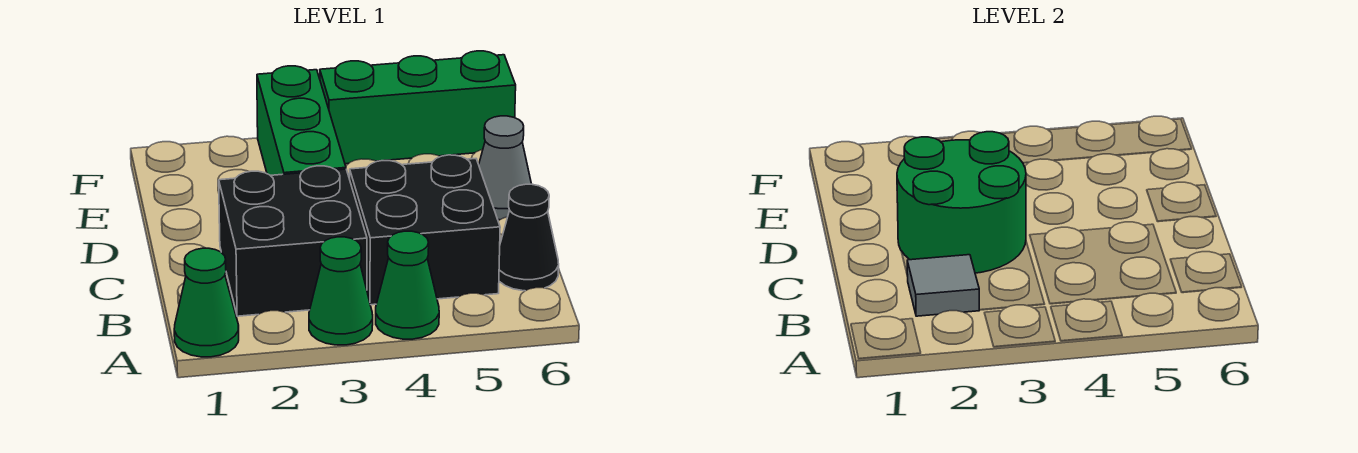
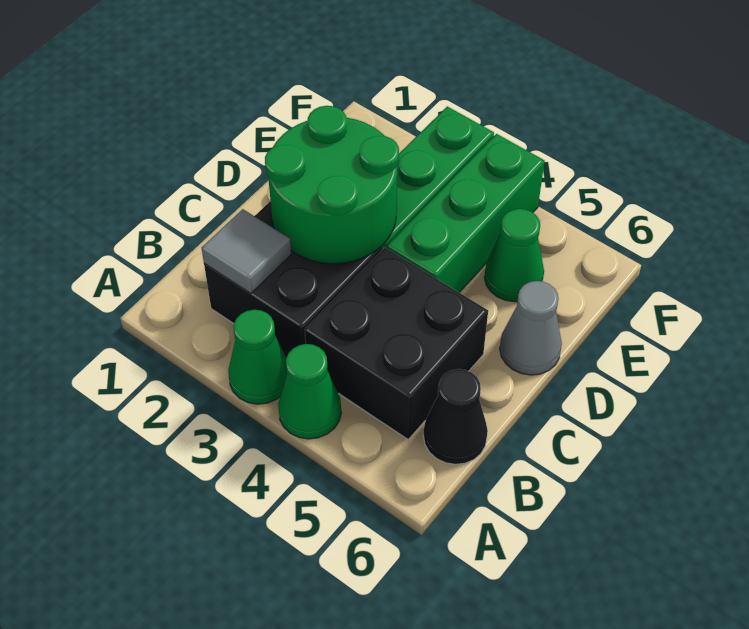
green cone A1 level 1 -> green cone E5 level 1
green brick F4:F6 level 1 -> green brick D4:F4 level 1

